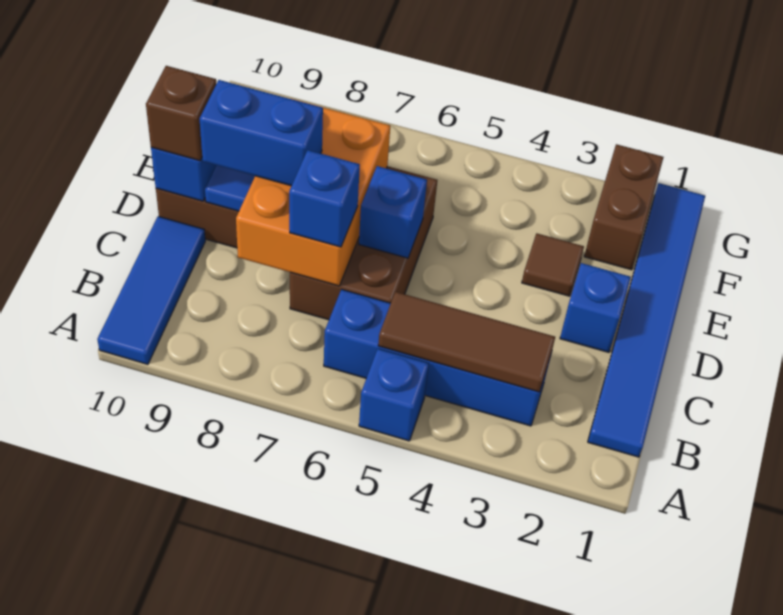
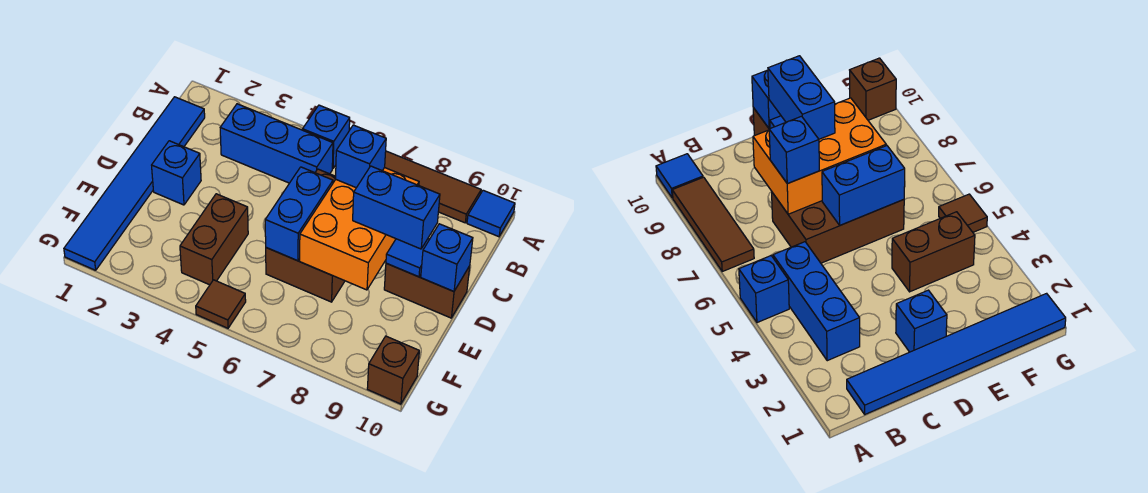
blue tile A10:C10 level 1 -> blue tile A10 level 1
blue brick B3:B6 level 1 -> blue brick B3:B5 level 1
brown tile B3:B5 level 2 -> brown tile A7:A9 level 1
blue brick D6 level 2 -> blue brick D6:E6 level 2
brown brick D10 level 3 -> brown brick G10 level 1
brown tile E3 level 1 -> brown tile G5 level 1
brown brick F2:G2 level 1 -> brown brick E4:F4 level 1

